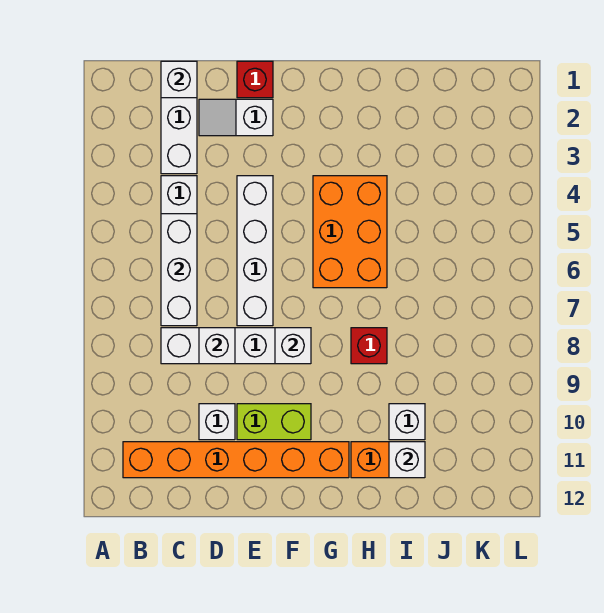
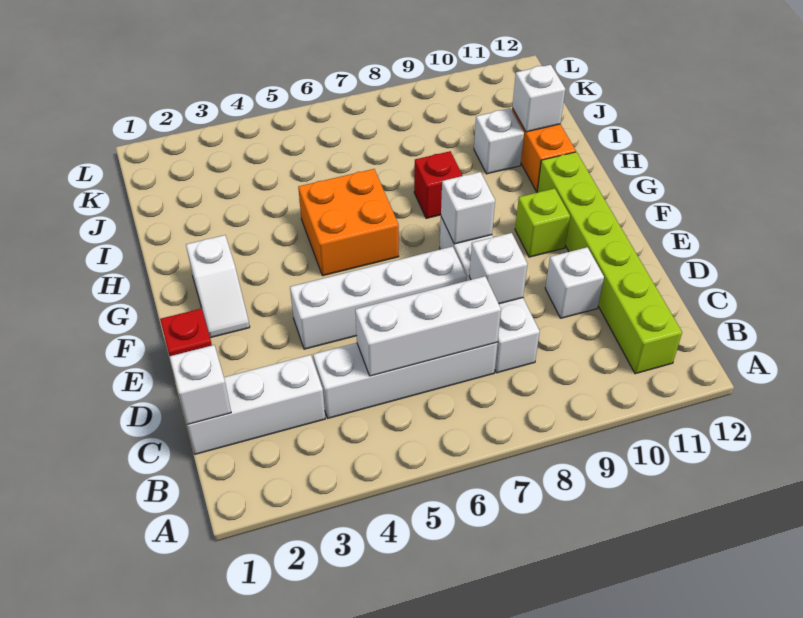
orange brick B11:G11 level 1 -> lime brick B11:G11 level 1
white slope D2:E2 level 1 top E -> white slope F2:G2 level 1 top G
lime brick E10:F10 level 1 -> lime brick F10 level 1
orange brick G4:H6 level 1 -> orange brick G5:H6 level 1

